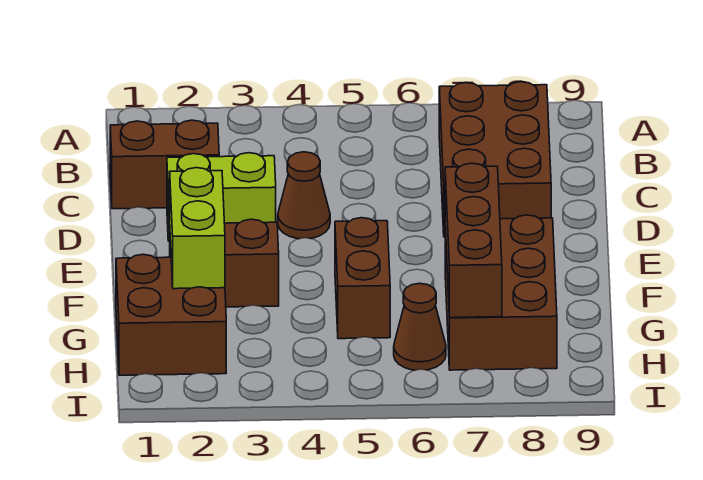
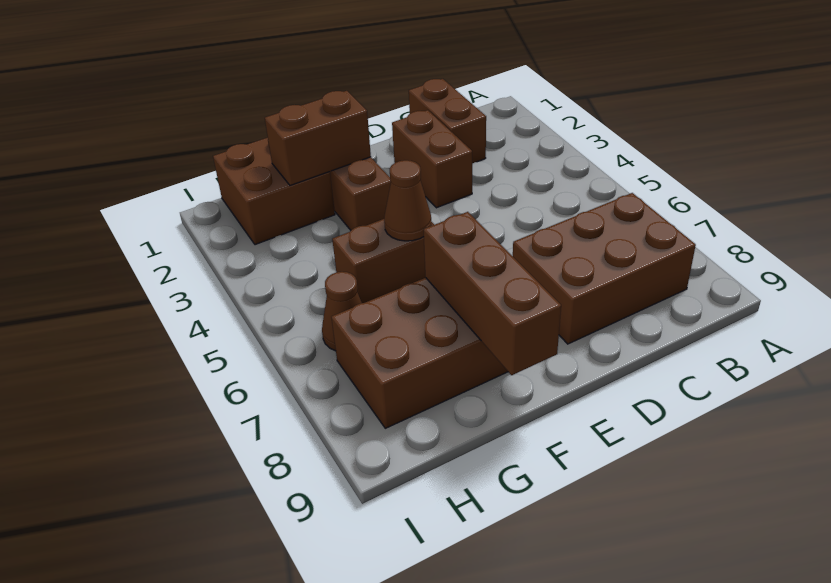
lime brick D2:D3 level 1 -> brown brick D2:D3 level 1
brown cone D4 level 1 -> brown cone F5 level 2
lime brick F2:G2 level 2 -> brown brick F2:G2 level 2
brown brick F7:H7 level 2 -> brown brick F7:F9 level 2

